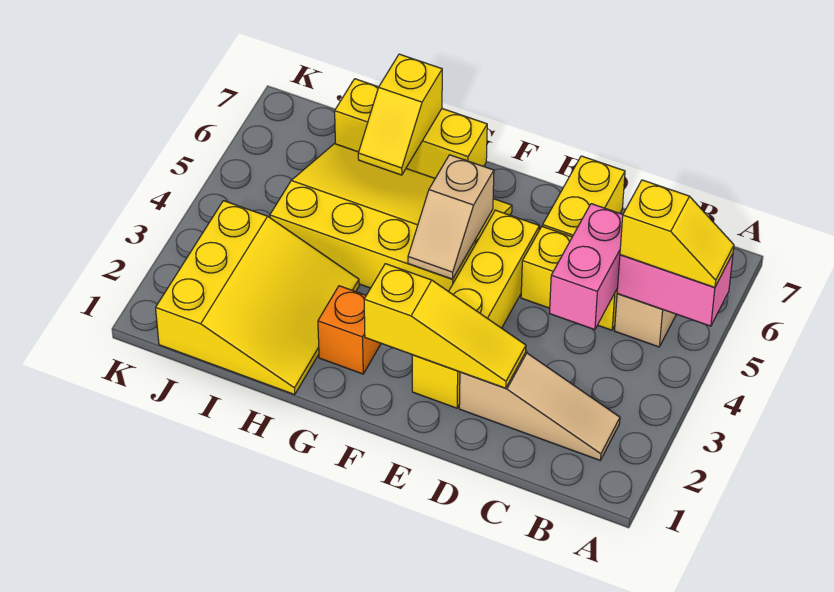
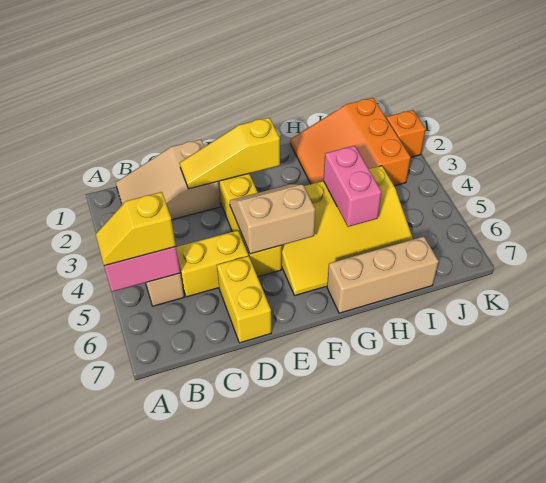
tan slope B2:D2 level 1 top D -> tan slope B1:D2 level 1 top D
pink brick C4:C5 level 2 -> pink brick H4:H5 level 2
tan slope F4:F5 level 2 top 5 -> tan slope E4:F5 level 2 top 5
orange brick G2 level 1 -> orange brick K2 level 1
yellow brick G7:I7 level 1 -> tan brick G7:I7 level 1
yellow slope H1:J3 level 1 top J -> orange slope H1:J3 level 1 top J
yellow slope H6:H7 level 2 top 7 -> none

